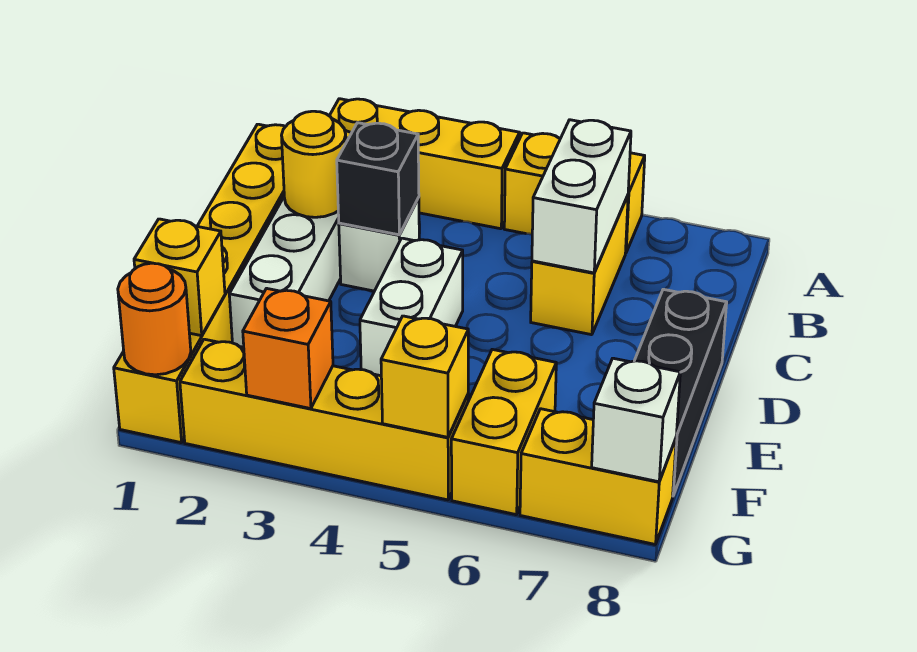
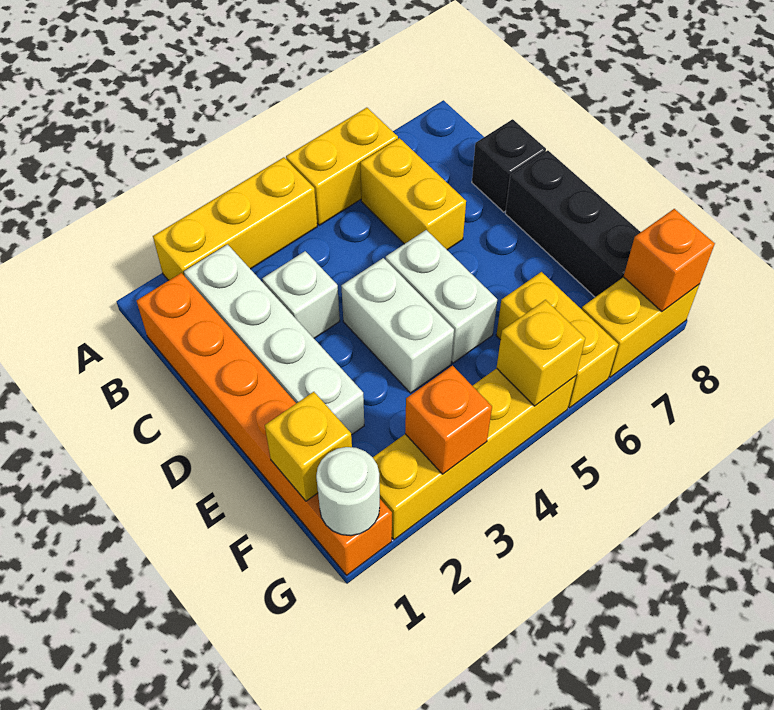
yellow brick B1:G1 level 1 -> orange brick B1:G1 level 1
white brick B6:C6 level 2 -> white brick D5:E5 level 1
yellow round brick C2 level 2 -> none
black brick C3 level 2 -> black brick C8 level 1
orange round brick G1 level 2 -> white round brick G1 level 2
white brick G8 level 2 -> orange brick G8 level 2

